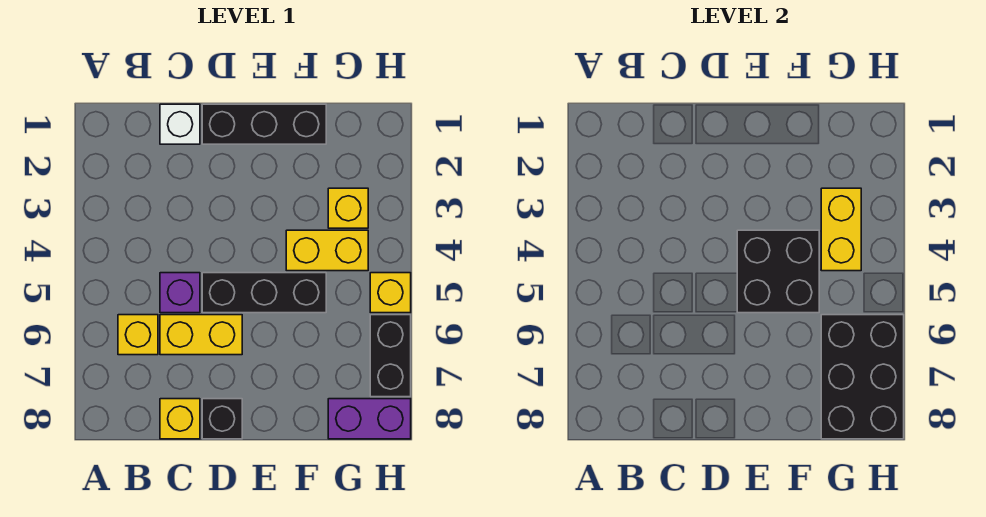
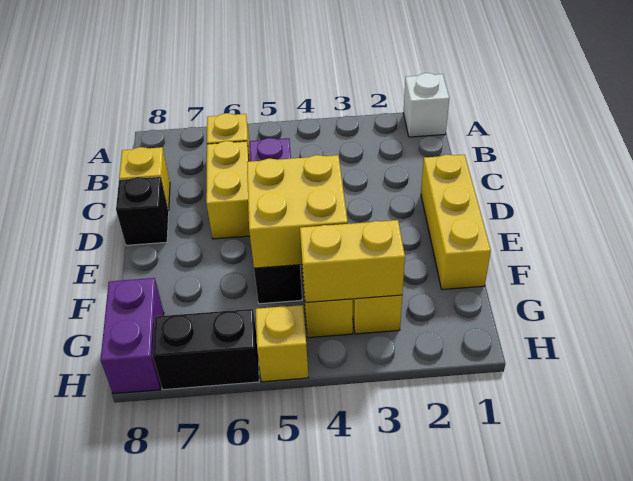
white brick C1 level 1 -> white brick A1 level 1
black brick D1:F1 level 1 -> yellow brick D1:F1 level 1
black brick E4:F5 level 2 -> yellow brick E4:F5 level 2
black brick G6:H8 level 2 -> none

